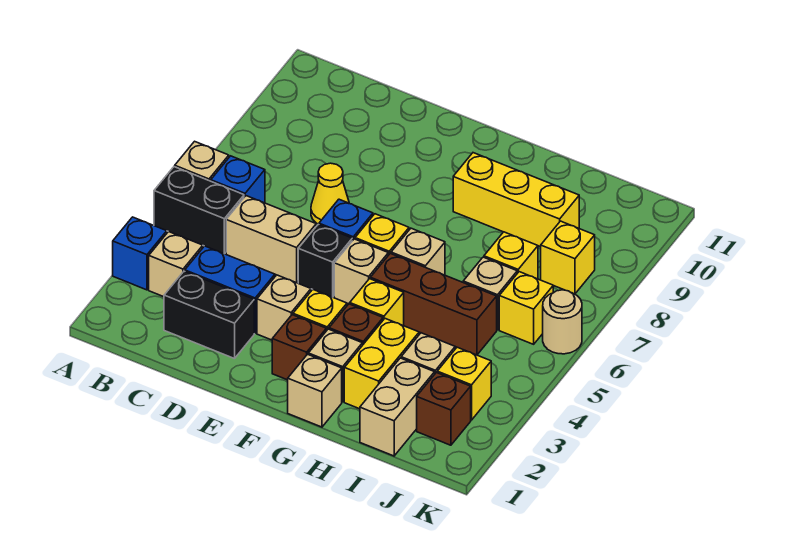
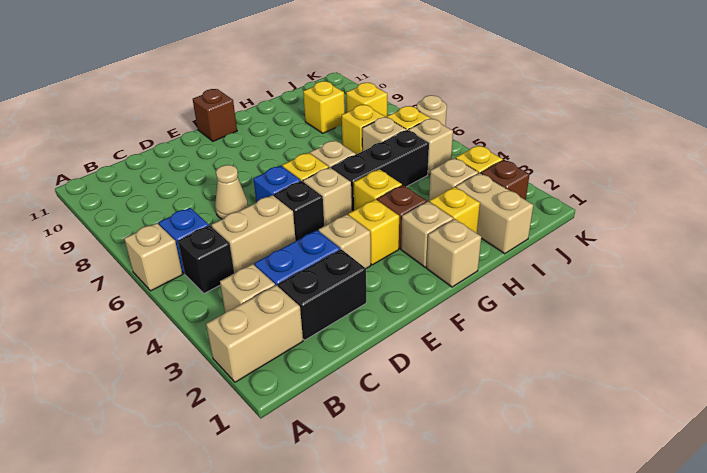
none -> tan brick A2:B2 level 1
blue brick A3 level 1 -> none
black brick A5:B5 level 1 -> black brick B5 level 1
yellow cone D7 level 1 -> tan cone D7 level 1
brown brick F2 level 1 -> brown brick F11 level 1
brown brick G5:I5 level 1 -> black brick G5:I5 level 1
yellow brick G9:I9 level 1 -> yellow brick I9 level 1
yellow brick H2:H3 level 1 -> yellow brick H2 level 1
none -> tan brick J5 level 1

